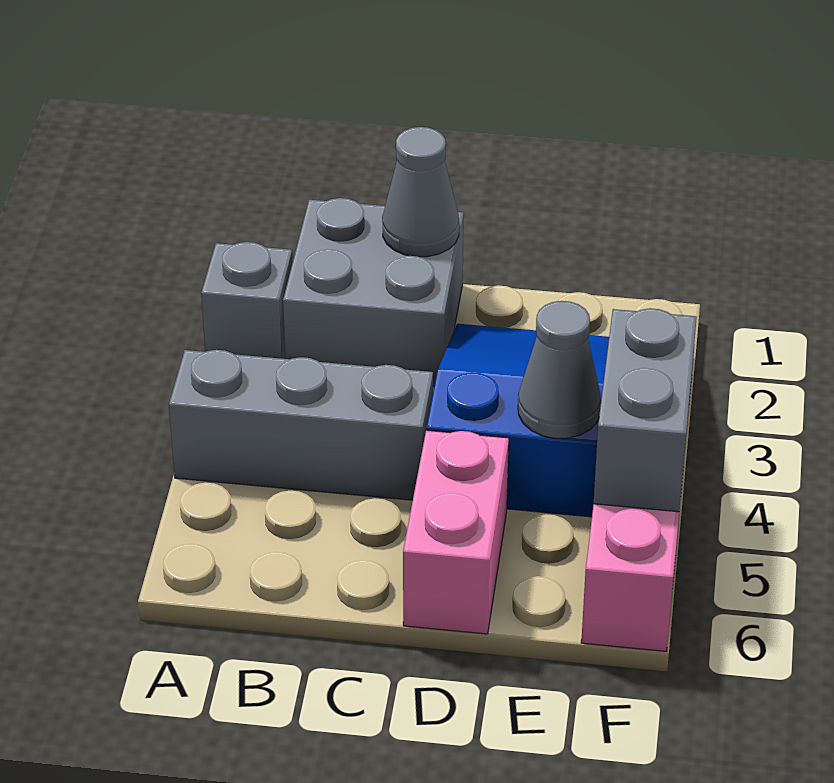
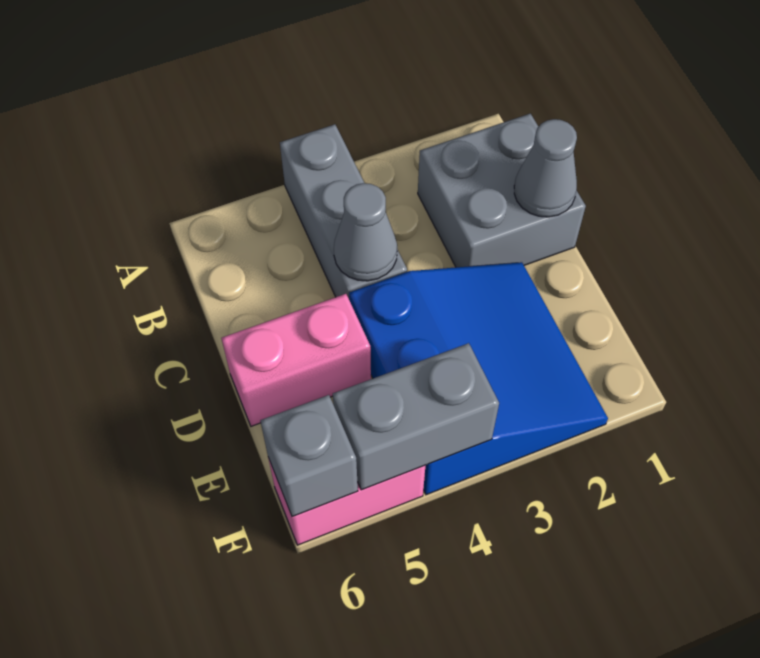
grey brick A2 level 1 -> grey brick F6 level 2
grey cone E4 level 2 -> grey cone C4 level 2

